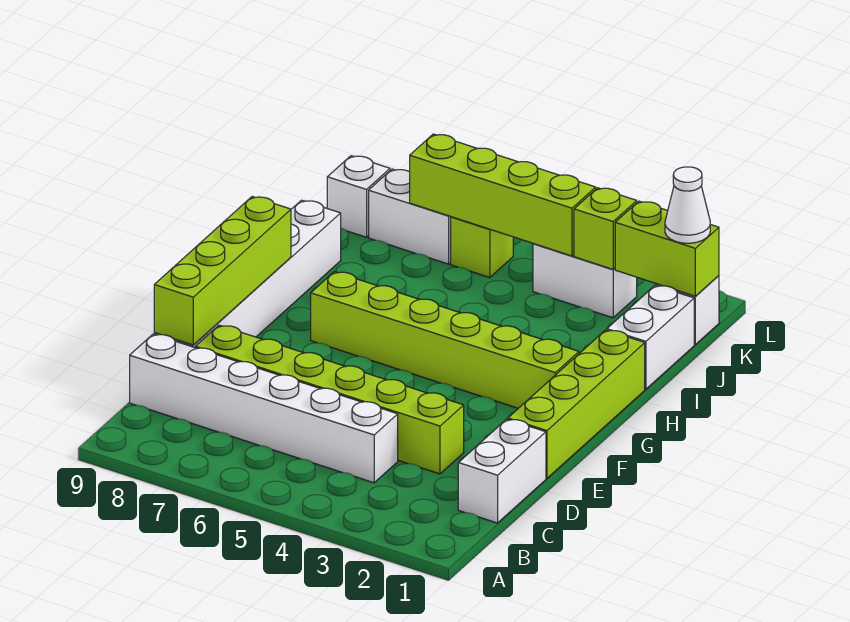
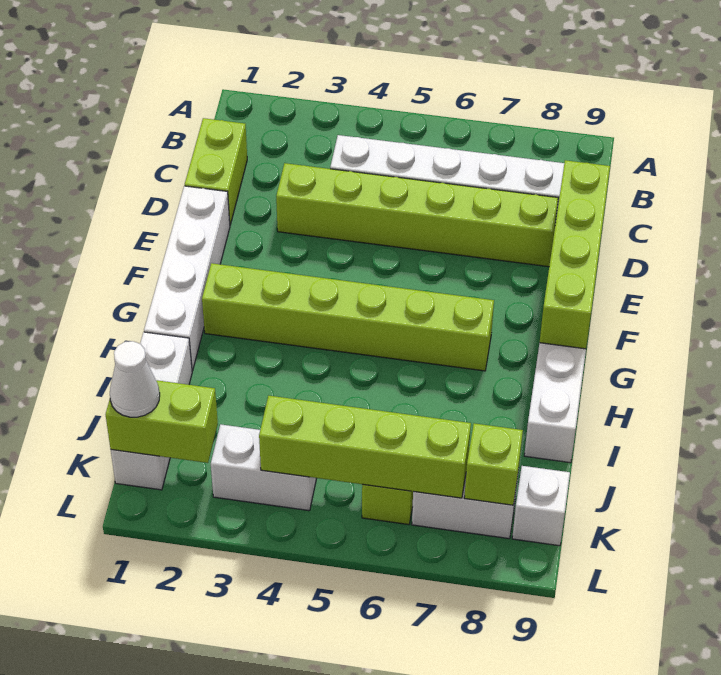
white brick C1:D1 level 1 -> lime brick C1:D1 level 1
lime brick E1:H1 level 1 -> white brick E1:H1 level 1
lime brick K3 level 2 -> lime brick K8 level 2

